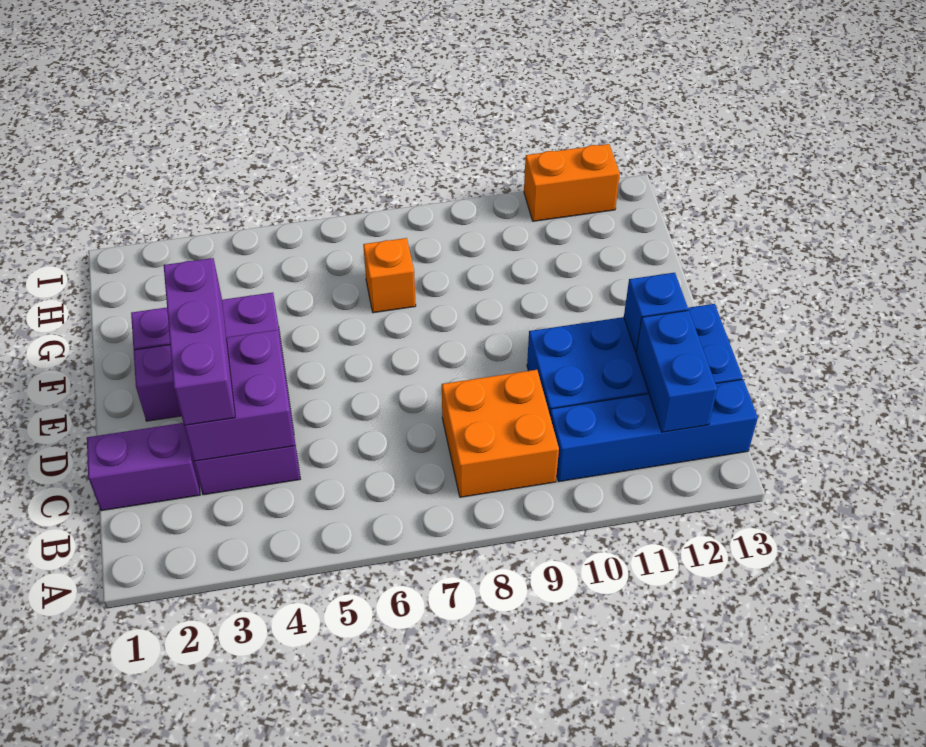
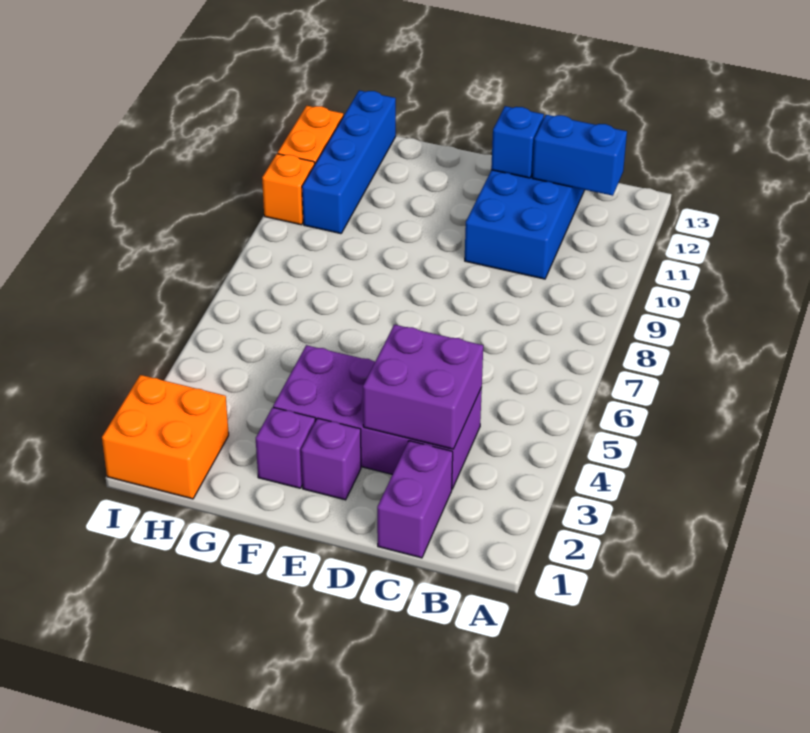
orange brick B8:C9 level 1 -> orange brick H1:I2 level 1
blue brick B10:B13 level 1 -> blue brick H10:H13 level 1
purple brick C3:E3 level 3 -> none
orange brick G7 level 1 -> orange brick I10 level 1

